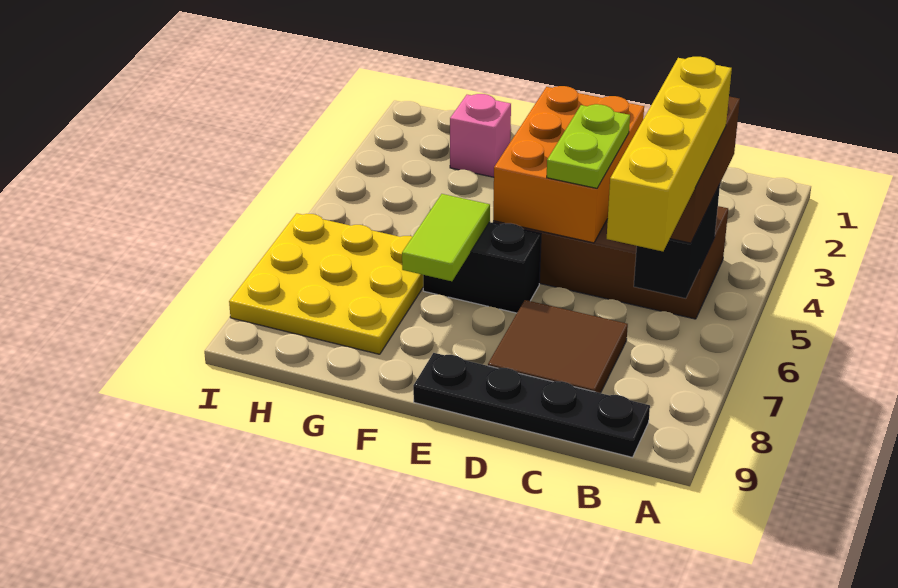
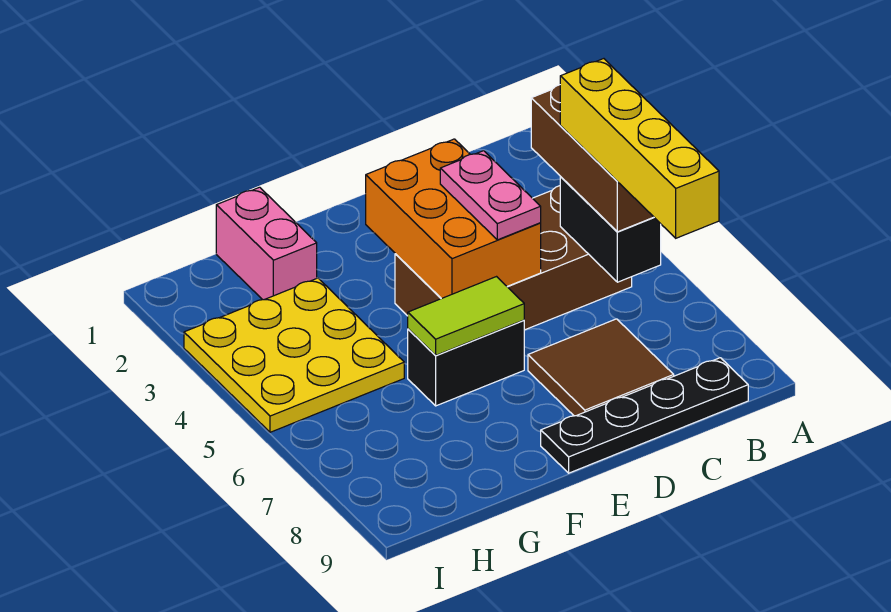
lime plate D4:D5 level 3 -> pink plate D4:D5 level 3
lime tile F6:F7 level 2 -> lime tile E6:F6 level 2
pink brick G2 level 1 -> pink brick G1:G2 level 1
yellow plate G6:I8 level 1 -> yellow plate G3:I5 level 1

